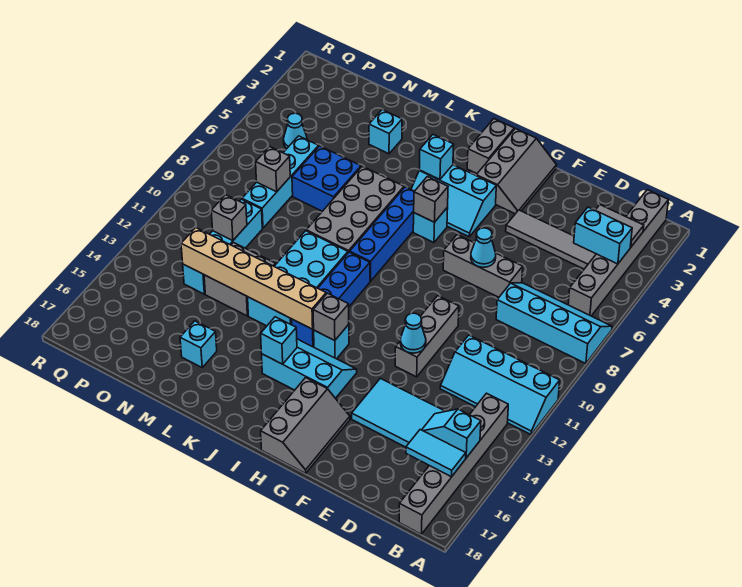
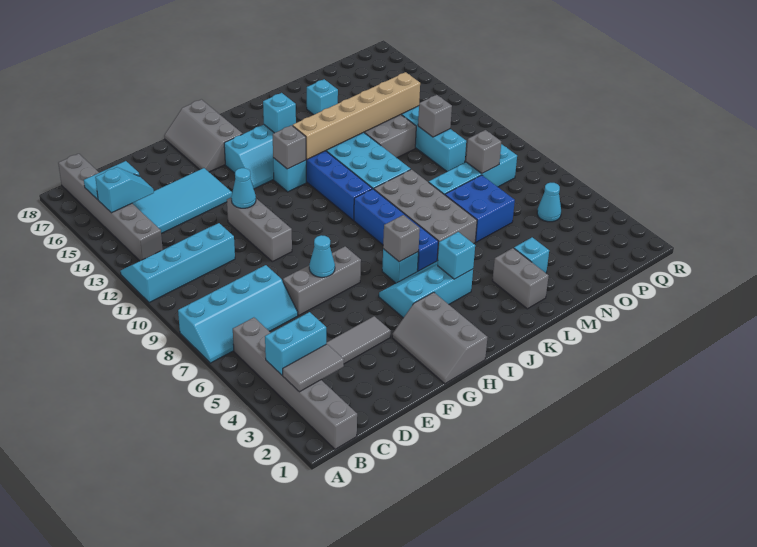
grey brick I1:I2 level 1 -> grey brick L2:L3 level 1
cyan brick O6:O9 level 1 -> cyan brick M8:P8 level 1

